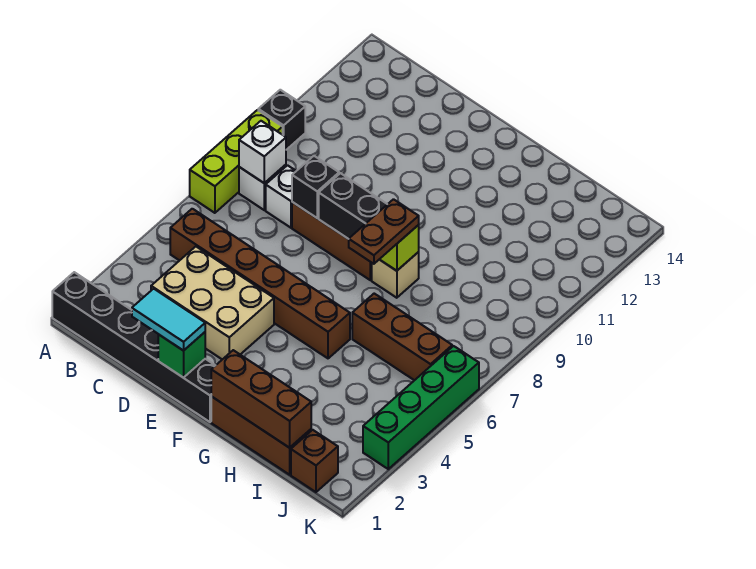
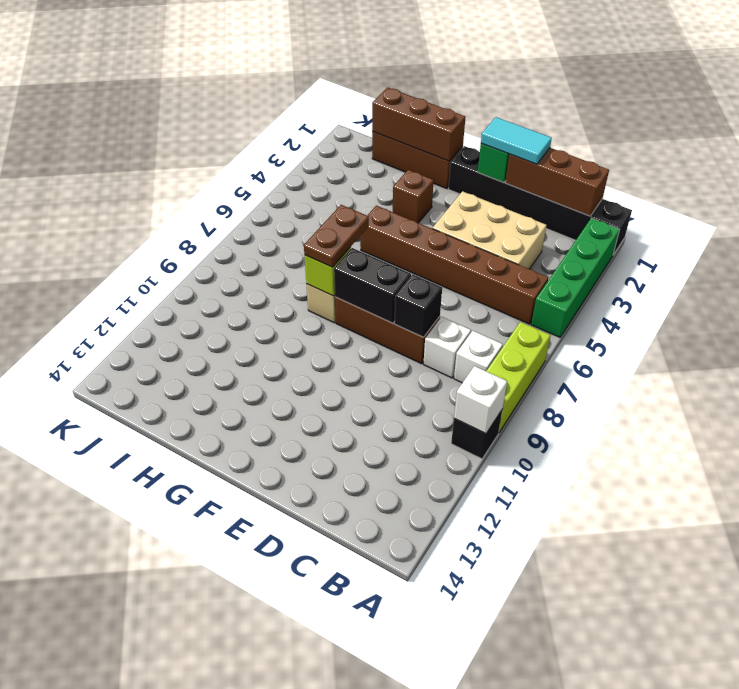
white brick B8 level 2 -> white brick A10 level 2
brown brick H6:J6 level 1 -> brown brick B1:D1 level 2
brown brick J1 level 1 -> brown brick G3 level 1
green brick K3:K6 level 1 -> green brick A2:A5 level 1

